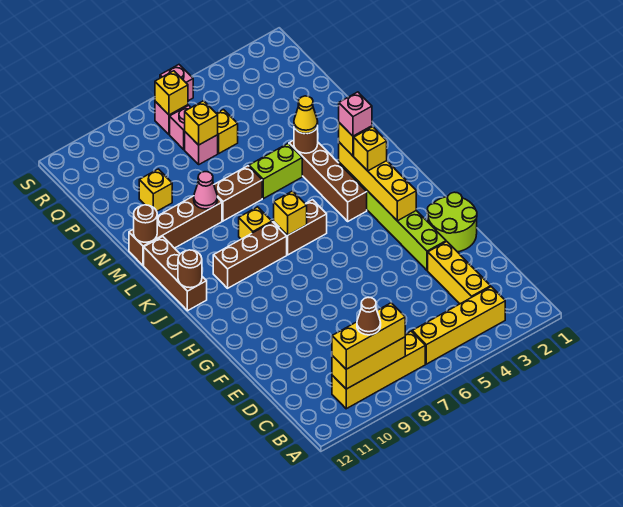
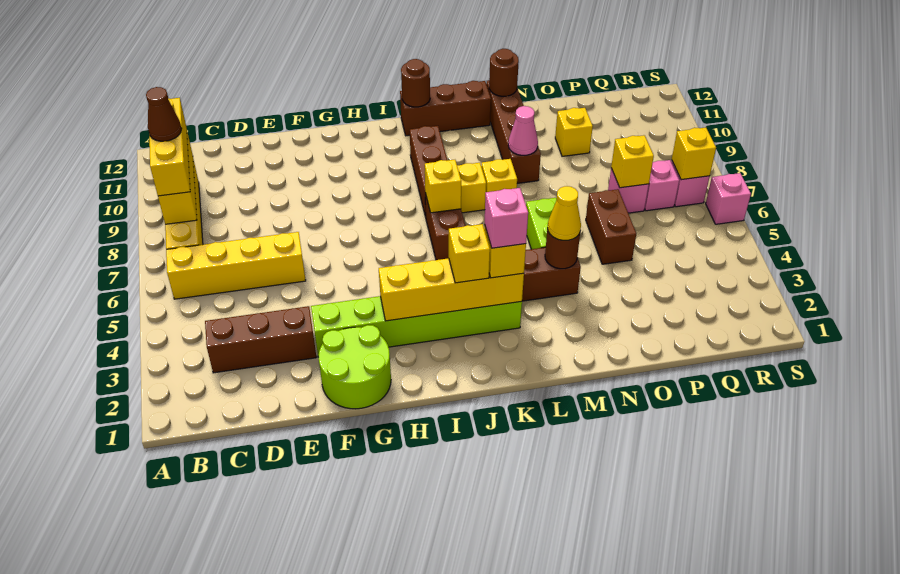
yellow brick B3:B6 level 1 -> yellow brick B6:E6 level 1
yellow brick C3:E3 level 1 -> brown brick C3:E3 level 1
brown brick M7:M8 level 1 -> brown brick O5:O6 level 1
yellow brick P6 level 1 -> yellow brick L8 level 1

